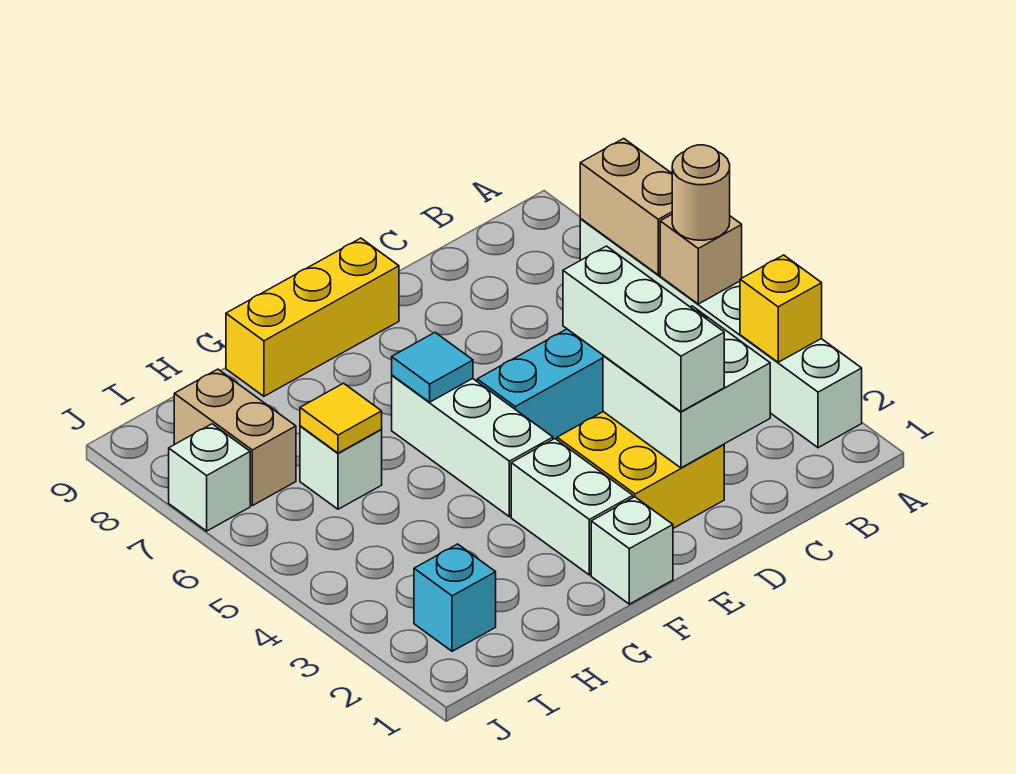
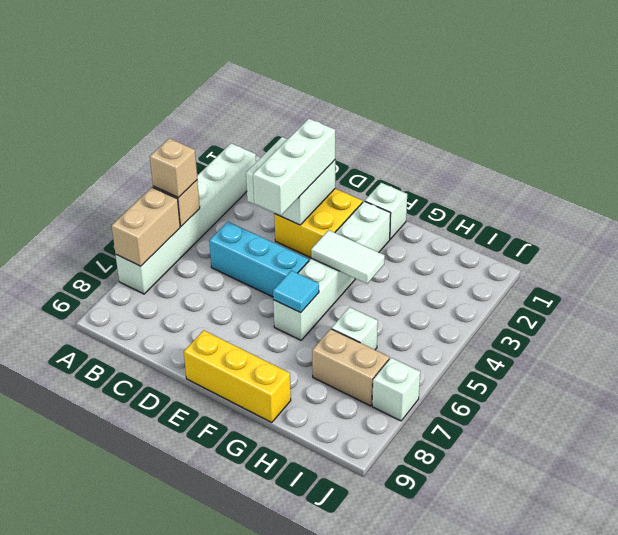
yellow brick A3 level 2 -> none
tan round brick A5 level 3 -> tan brick A5 level 3
none -> white tile F4:G4 level 2
yellow tile H6 level 2 -> none
cyan brick I2 level 1 -> none
tan brick I7:I8 level 1 -> tan brick H7:I7 level 1

